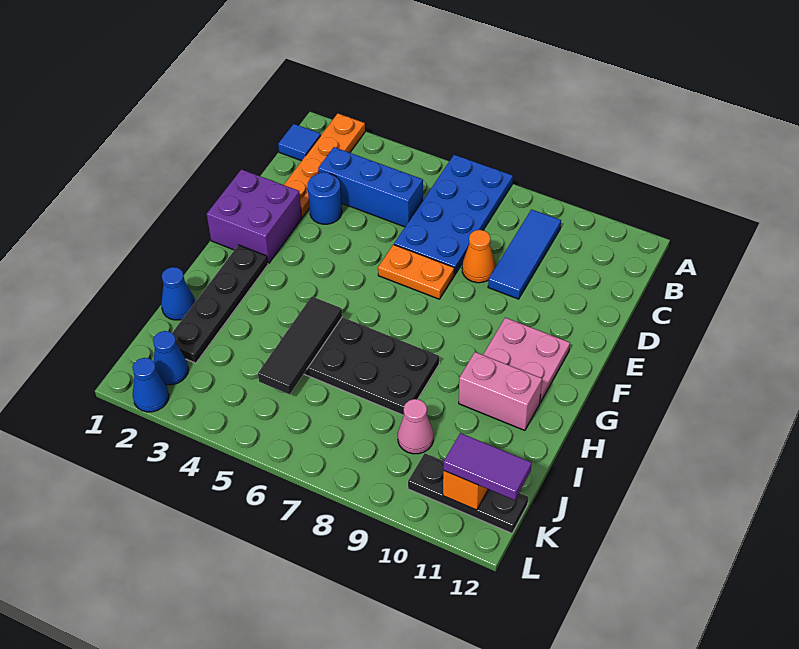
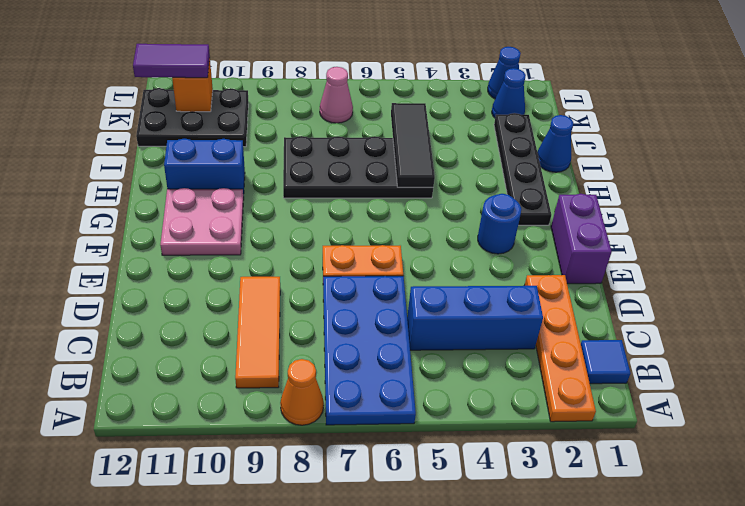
blue tile B9:D9 level 1 -> orange tile B9:D9 level 1
blue round brick D3 level 1 -> blue round brick F3 level 1
orange cone D8 level 1 -> orange cone A8 level 1
purple brick E1:F2 level 1 -> purple brick E1:F1 level 1
pink brick H10:H11 level 1 -> blue brick H10:H11 level 1
pink cone J9 level 1 -> pink cone K7 level 1
black plate K10:K12 level 1 -> black plate J10:K12 level 1

